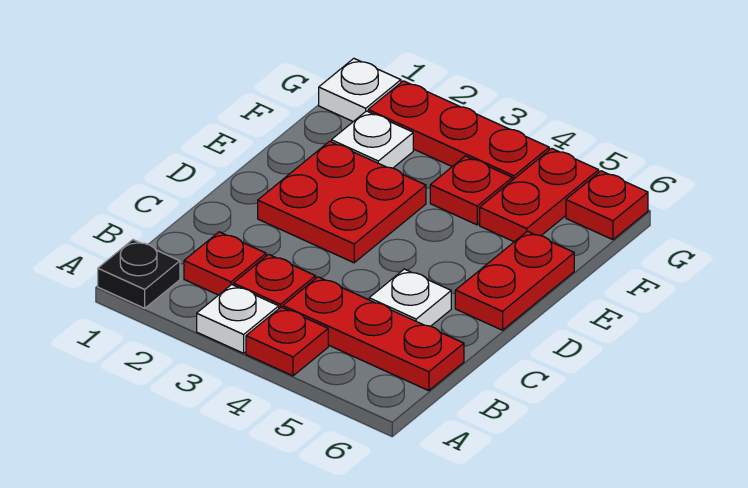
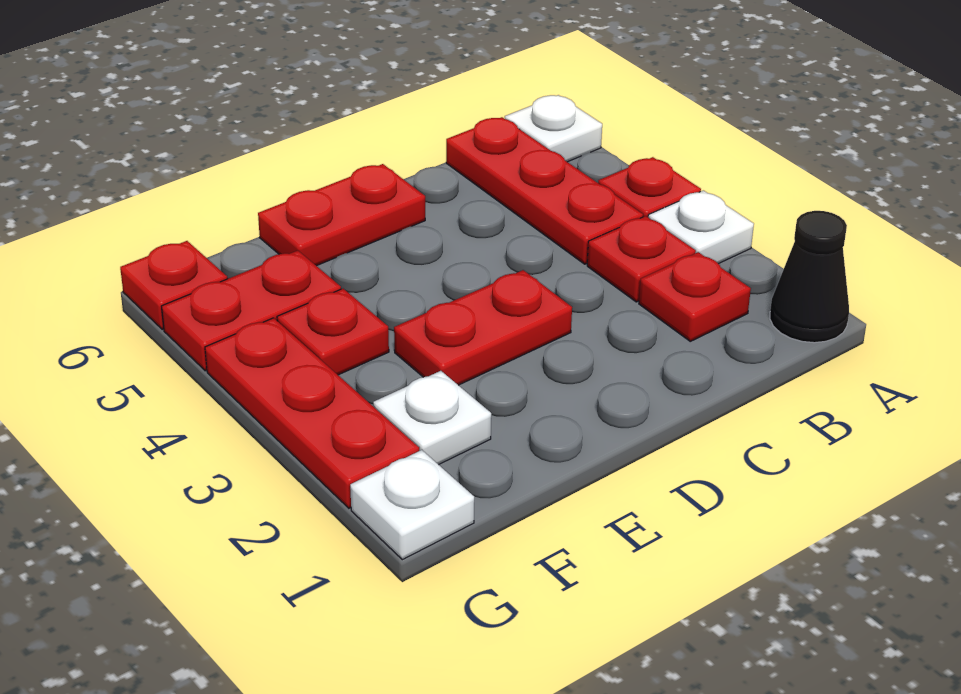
black plate A1 level 1 -> black cone A1 level 1
white plate C5 level 1 -> white plate A6 level 1
red plate D2:E3 level 1 -> red plate D3:E3 level 1

